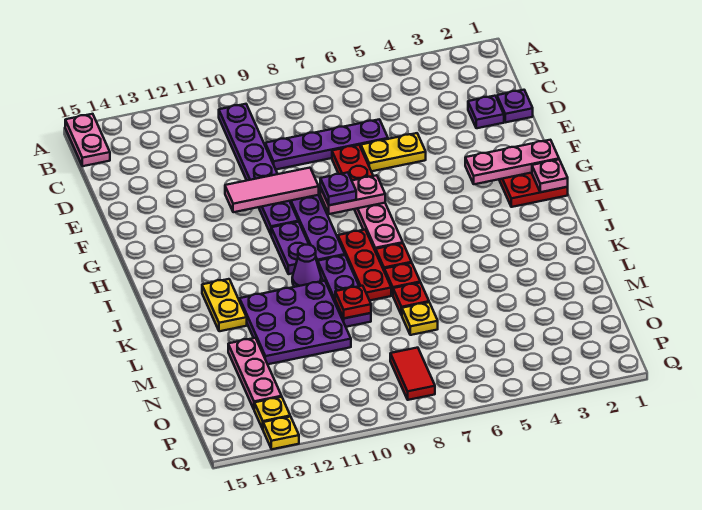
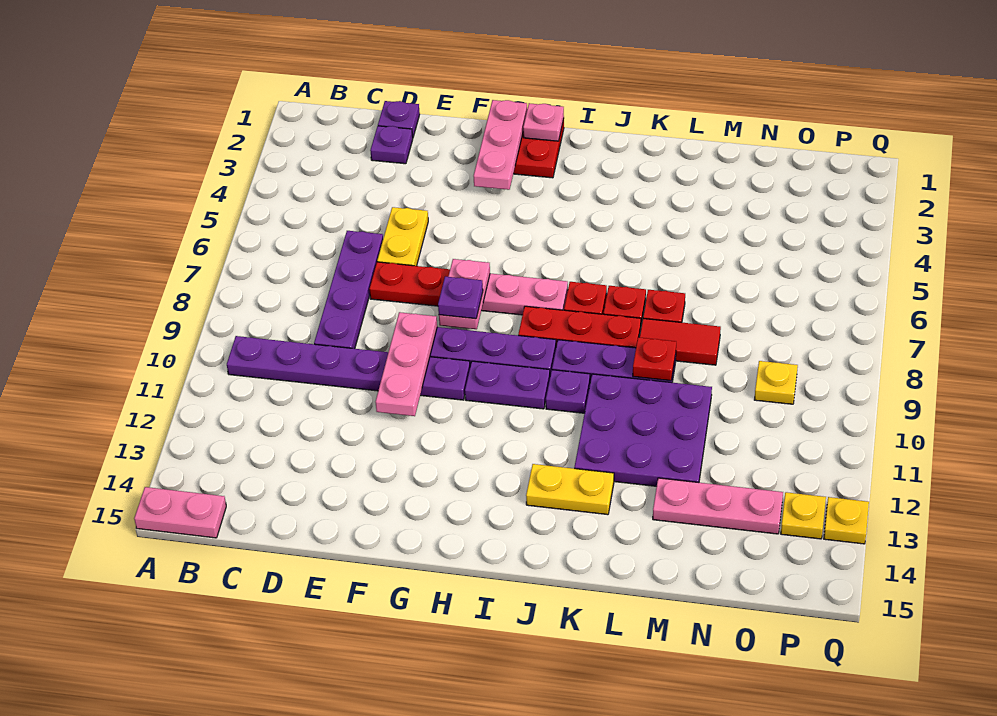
pink tile F9:F11 level 2 -> pink plate F9:F11 level 2
purple cone J10 level 1 -> purple plate J10 level 1
yellow plate M7 level 1 -> yellow plate O9 level 1
red tile O8:P8 level 1 -> red tile L8:M8 level 1

